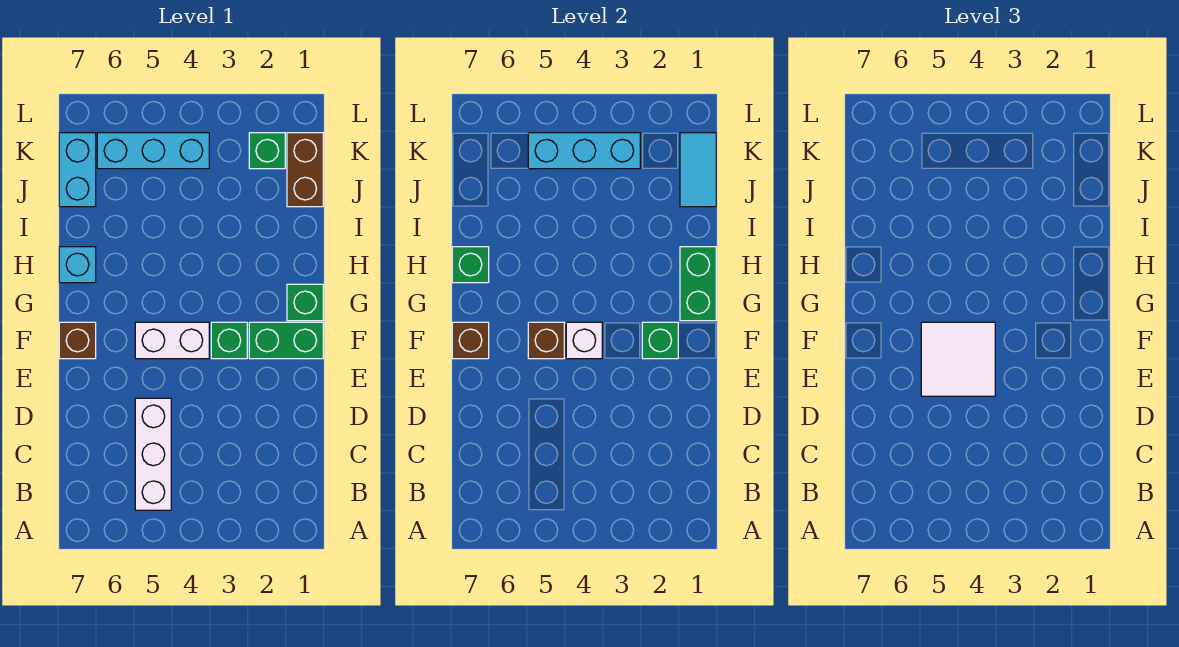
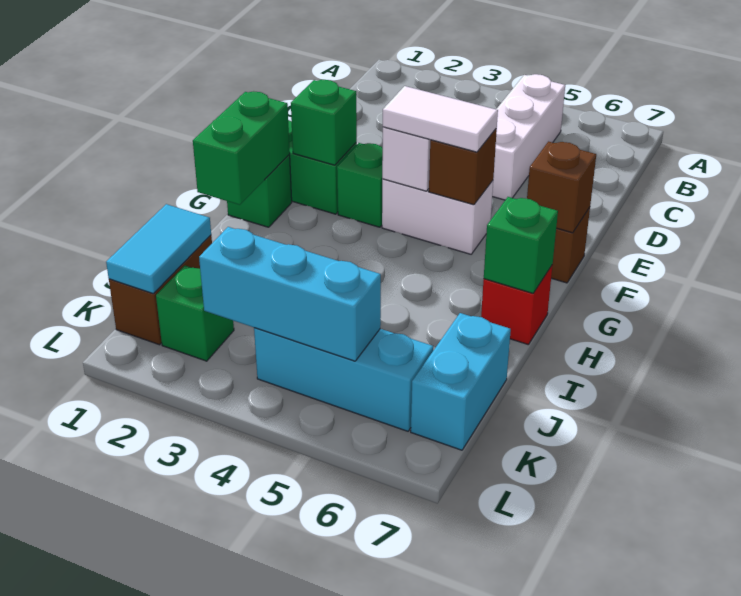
white tile E4:F5 level 3 -> white tile F4:F5 level 3
cyan brick H7 level 1 -> red brick H7 level 1

